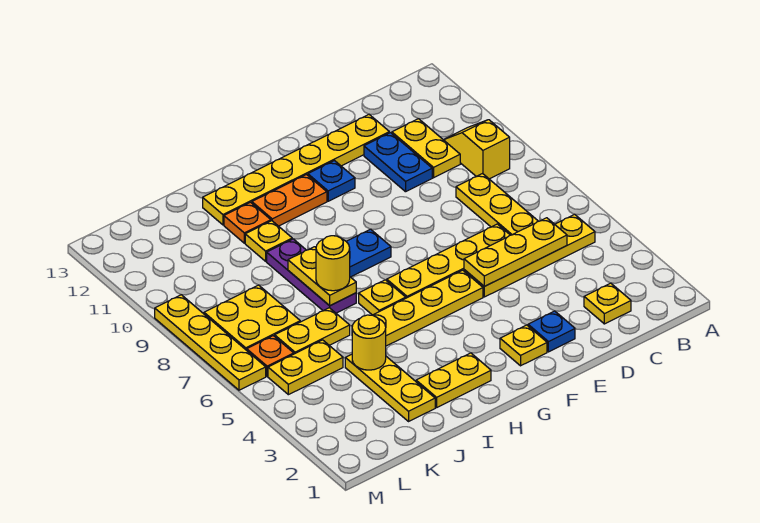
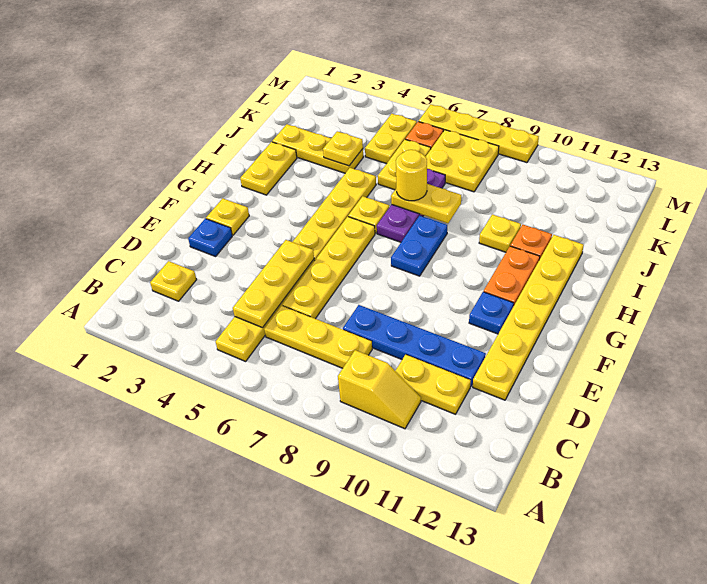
blue plate D10:D11 level 1 -> blue plate D8:D11 level 1
purple plate I7:I9 level 1 -> purple plate H7:J7 level 1
yellow round brick J4 level 2 -> yellow plate J4 level 2

